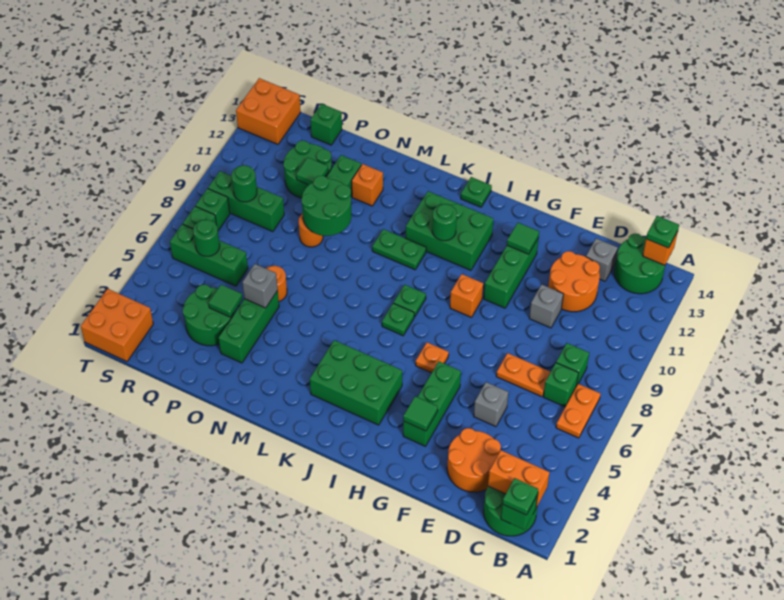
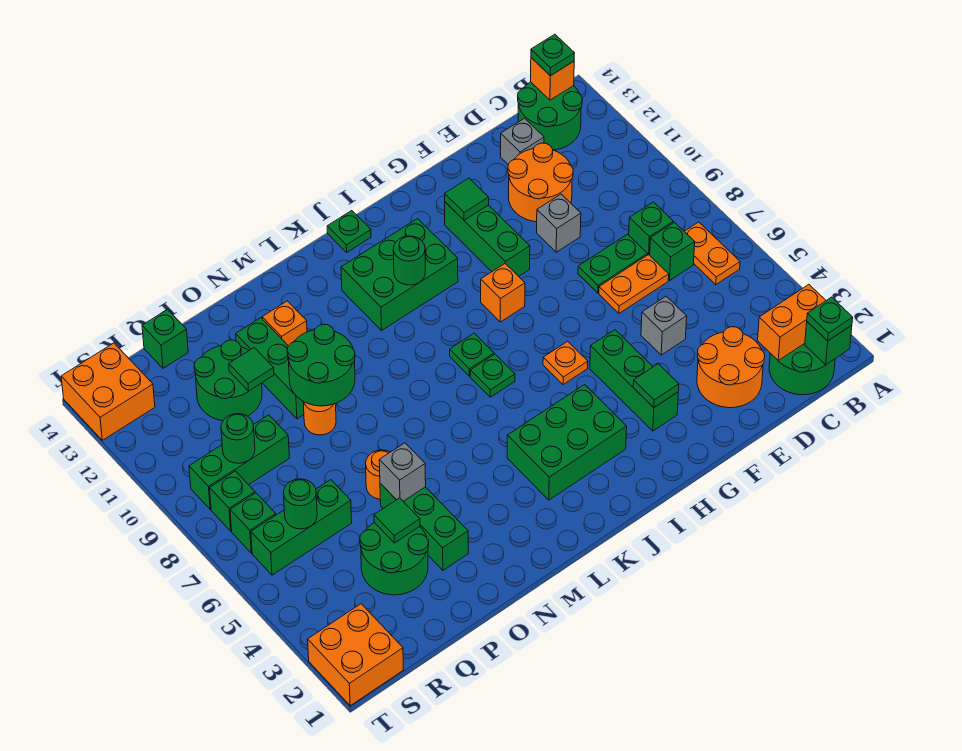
green plate K10:L10 level 1 -> green plate D8:E8 level 1

